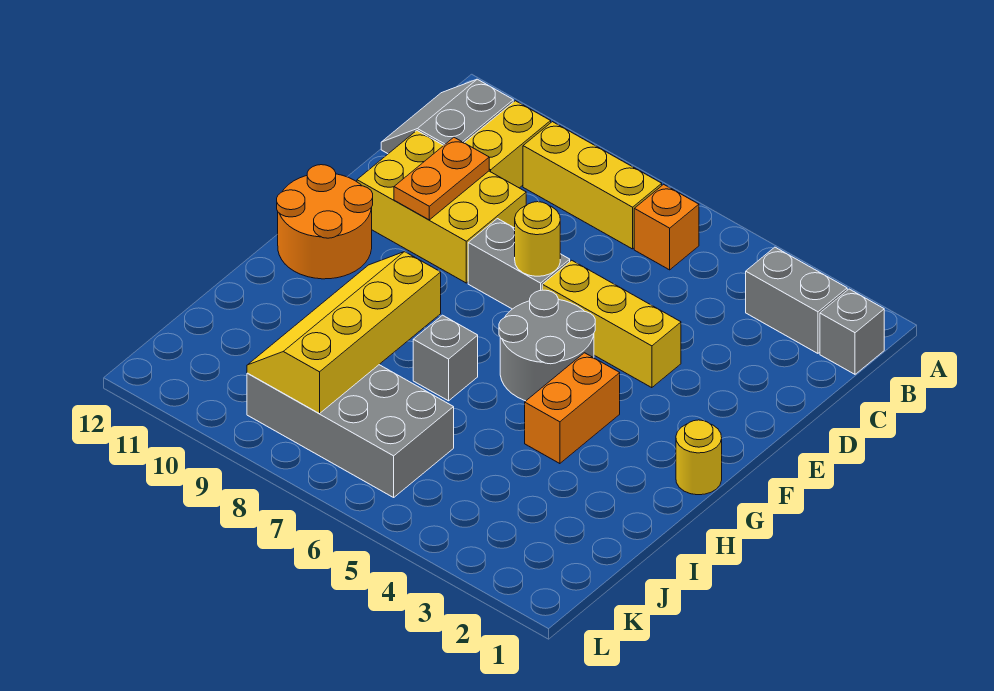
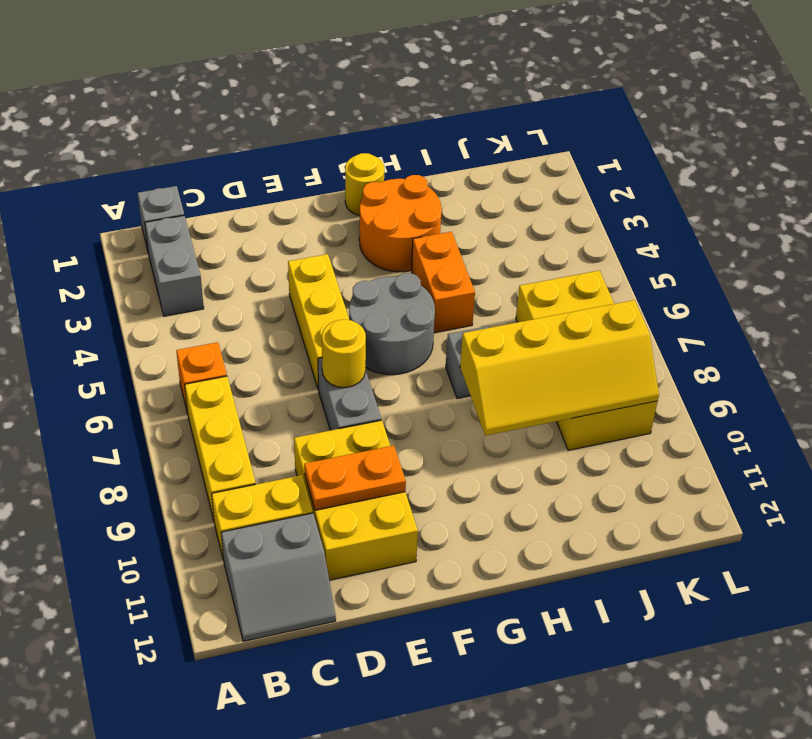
orange round brick F11:G12 level 1 -> orange round brick G2:H3 level 1
orange brick G4:H4 level 1 -> orange brick H4:H5 level 1
grey brick J6:K9 level 1 -> yellow brick J6:K9 level 1

